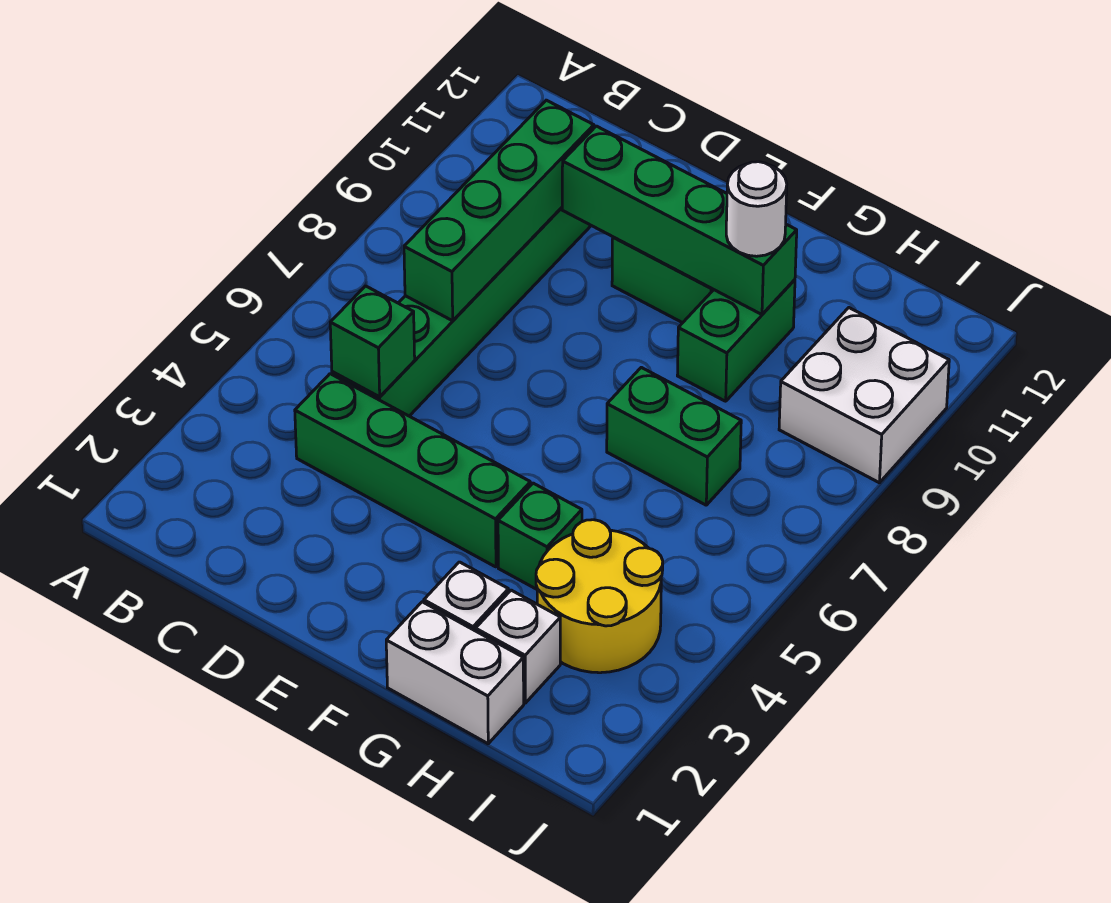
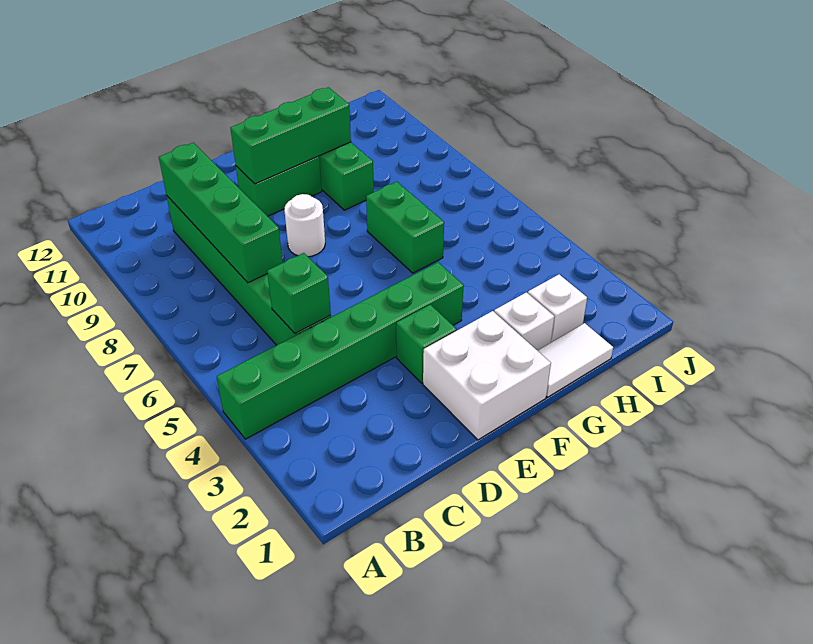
green brick C4:F4 level 1 -> green brick A4:F4 level 1
green brick D10:G10 level 2 -> green brick E10:G10 level 2
white brick G1:H1 level 1 -> white tile G1:H1 level 1
green brick G4 level 1 -> green brick E3 level 1
green brick G7:H7 level 1 -> green brick G6:G7 level 1
white round brick G10 level 3 -> white round brick E8 level 1
yellow round brick H3:I4 level 1 -> none
white brick I9:J10 level 1 -> white brick E1:F2 level 1

